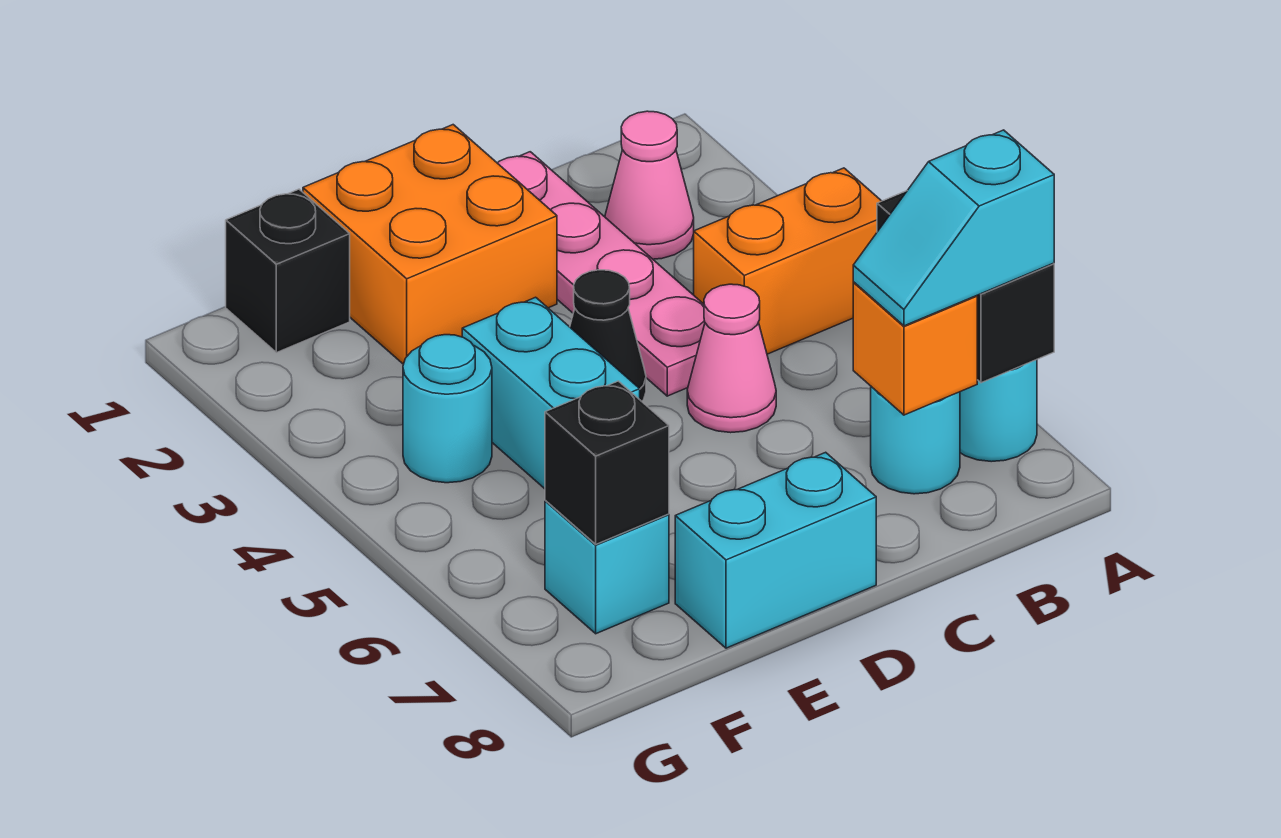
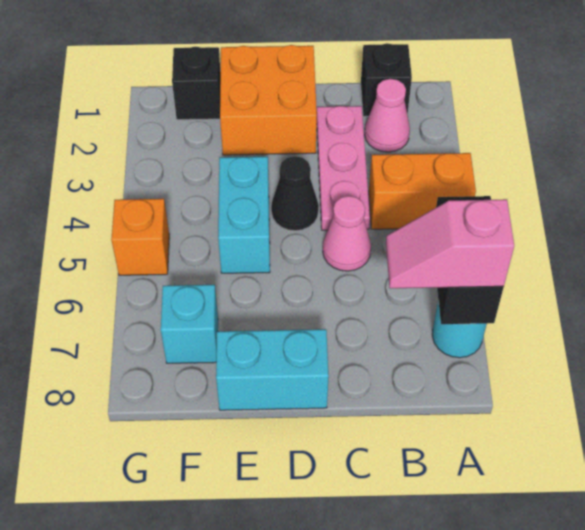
cyan slope A7:B7 level 3 top A -> pink slope A7:B7 level 3 top A
cyan round brick B7 level 1 -> none
orange brick B7 level 2 -> orange brick G5 level 1
pink plate C1:C4 level 1 -> pink plate C2:C4 level 1
cyan round brick F4 level 1 -> none
black brick F7 level 2 -> black brick B1 level 1

